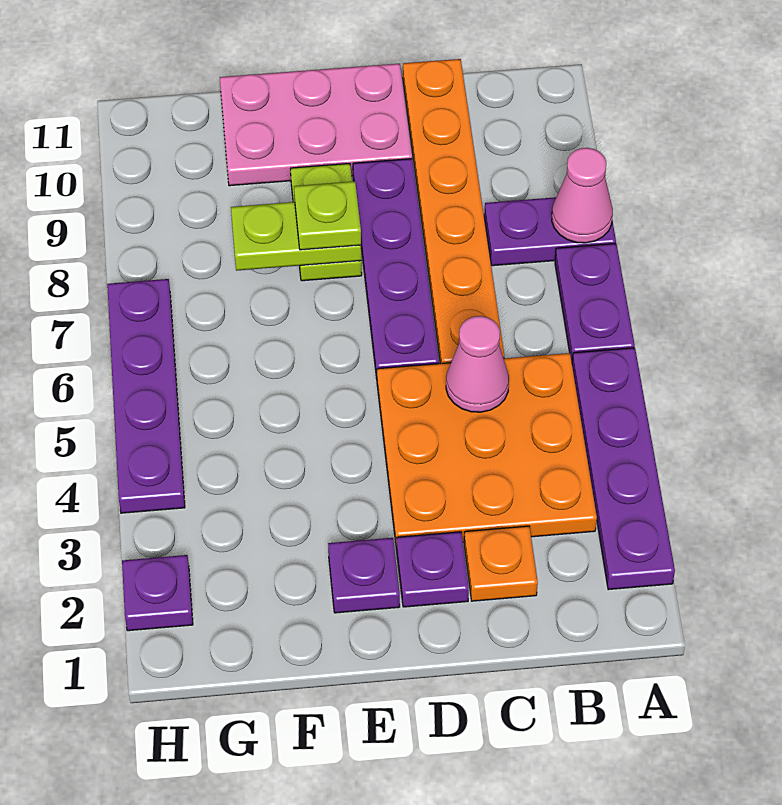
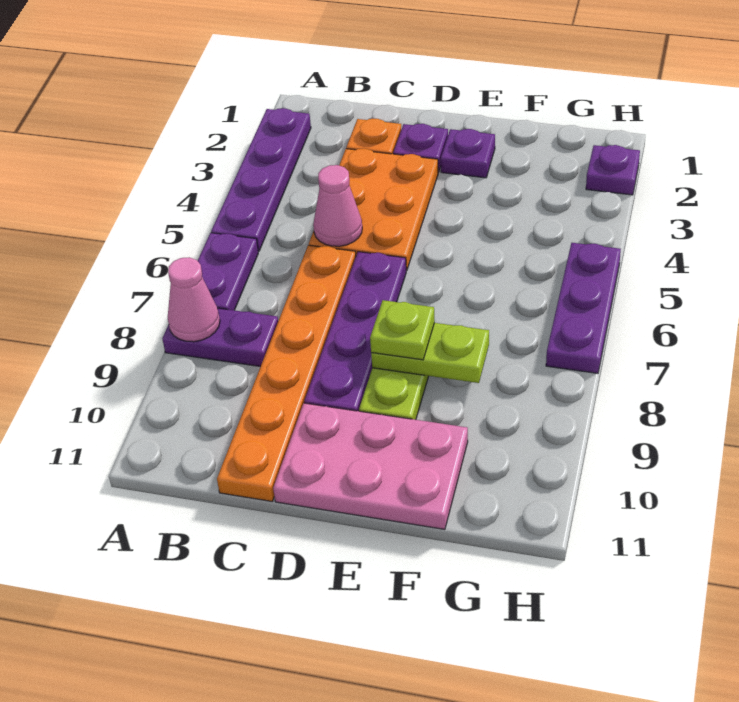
orange plate B3:D5 level 1 -> orange plate C3:D5 level 1
purple plate H4:H7 level 1 -> purple plate H5:H7 level 1

